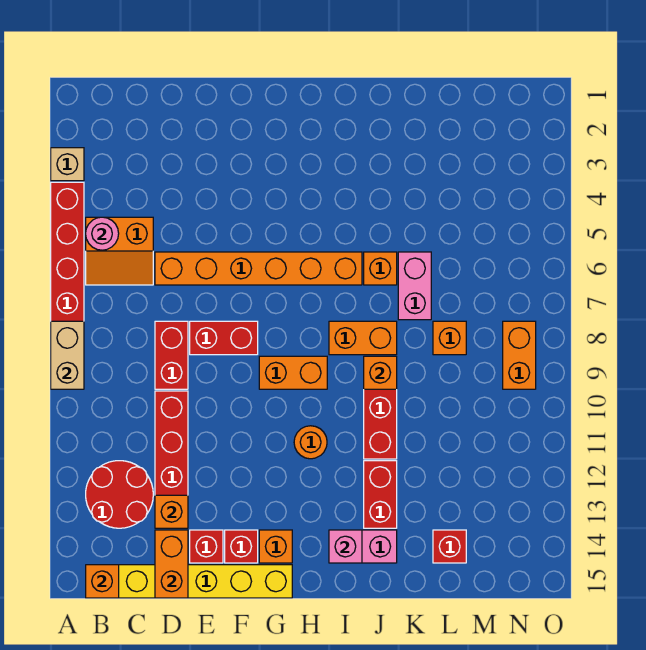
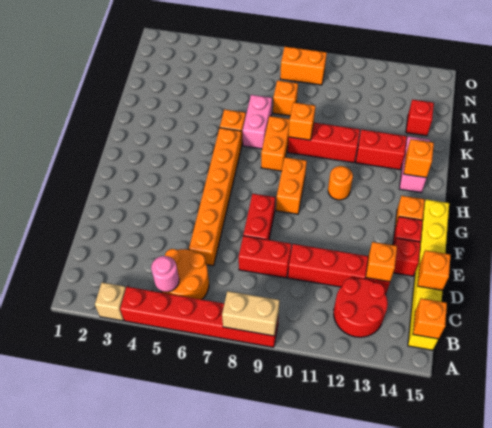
orange slope B5:C6 level 1 top 5 -> orange round brick B5:C6 level 1
orange brick D14:D15 level 2 -> orange brick D15 level 2
pink brick I14 level 2 -> orange brick I14 level 2
pink brick K6:K7 level 1 -> pink brick J7:K7 level 1

